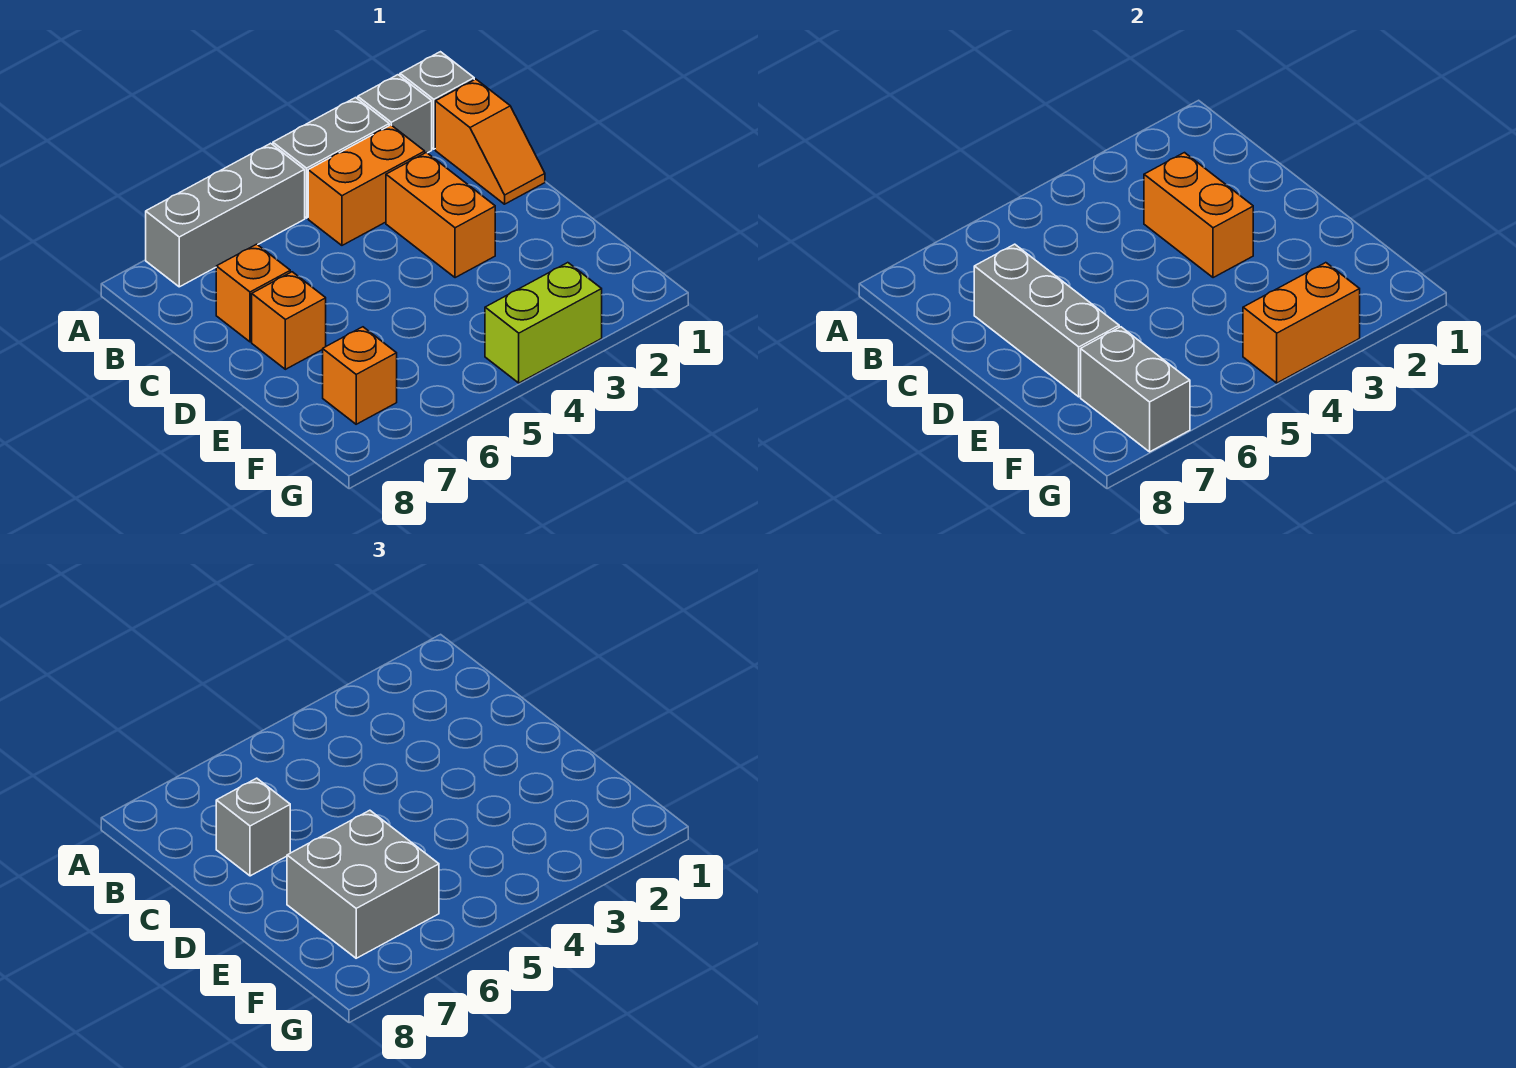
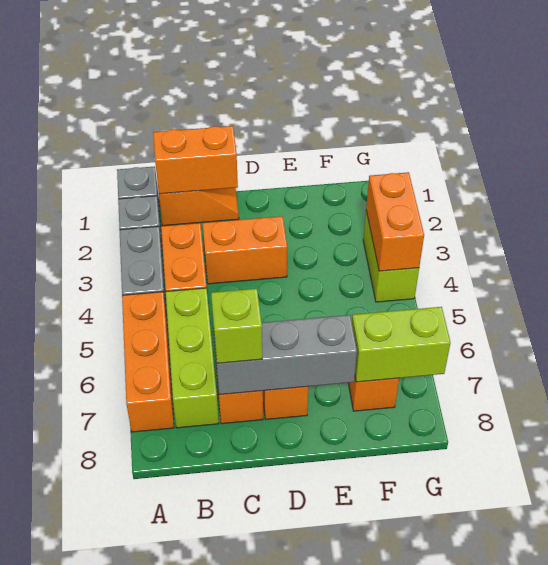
grey brick A5:A7 level 1 -> orange brick A5:A7 level 1
none -> lime brick B5:B7 level 1
orange brick C3:D3 level 2 -> orange brick B1:C1 level 2
grey brick C7 level 3 -> lime brick C7 level 3
grey brick E6:F7 level 3 -> none
grey brick F7:G7 level 2 -> lime brick F7:G7 level 2

